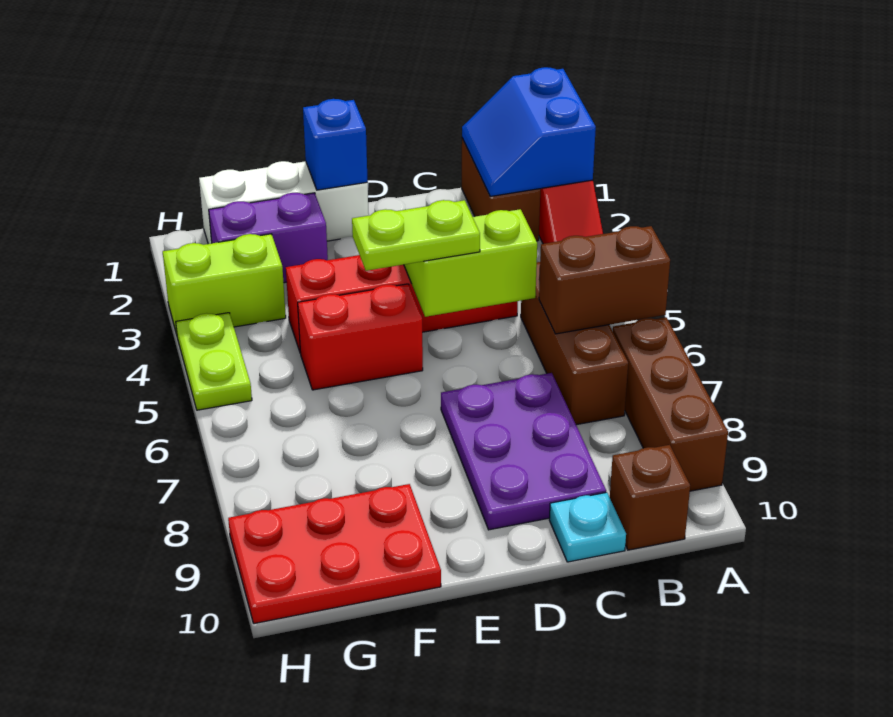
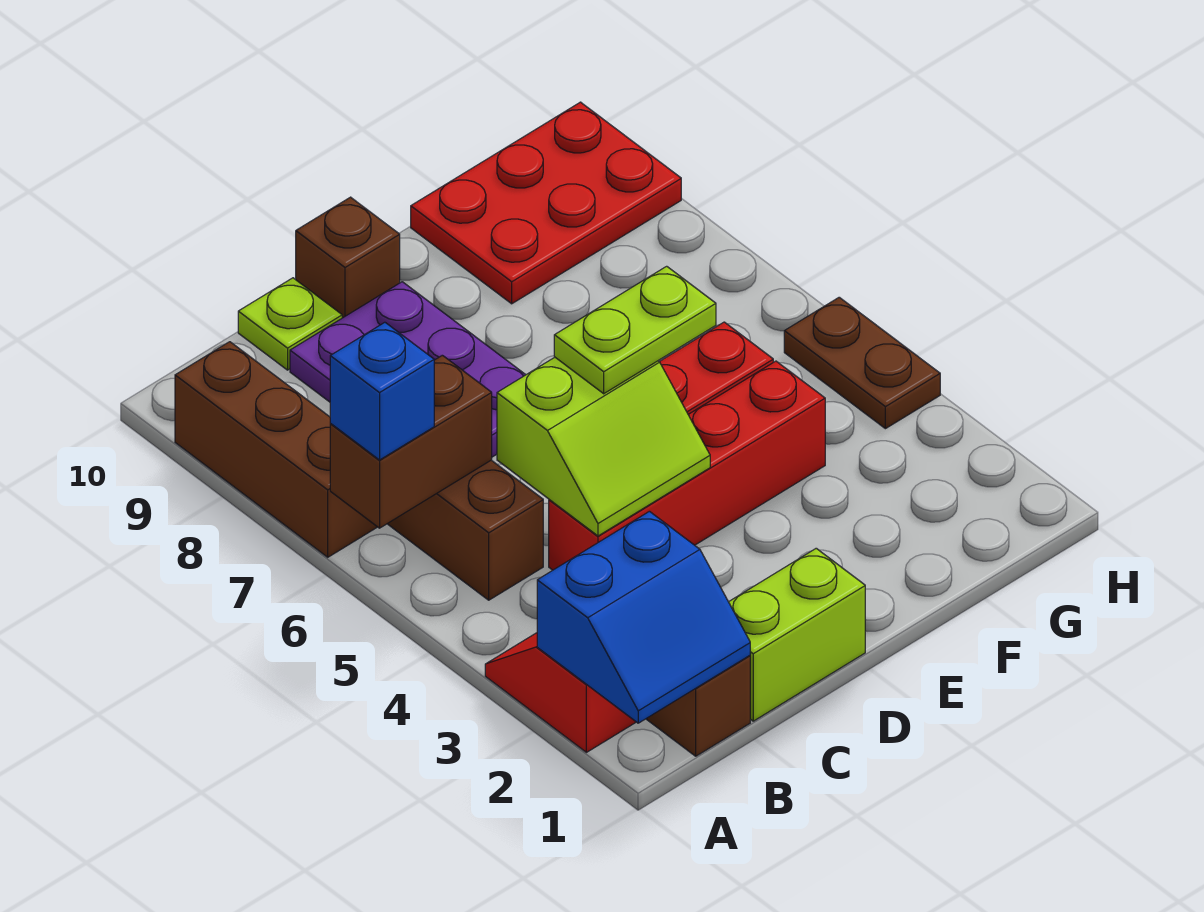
blue slope A1:B2 level 2 top A -> blue slope A1:B2 level 2 top 2
brown brick B10 level 1 -> brown brick D10 level 1
cyan plate C10 level 1 -> lime plate C10 level 1
white brick E1:G1 level 1 -> none
blue brick E1 level 2 -> blue brick A6 level 3
purple brick F2:G2 level 1 -> none
lime brick G3:H3 level 1 -> lime brick C1:D1 level 1
lime plate H4:H5 level 1 -> brown plate H4:H5 level 1

